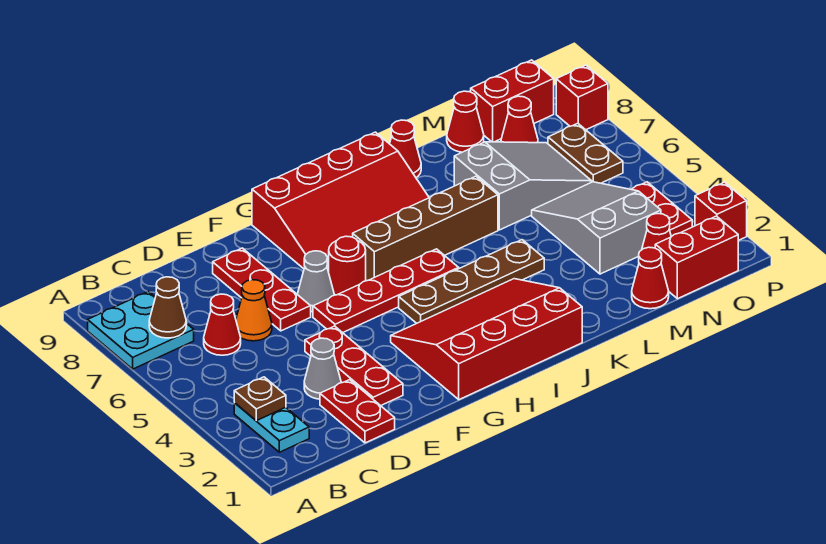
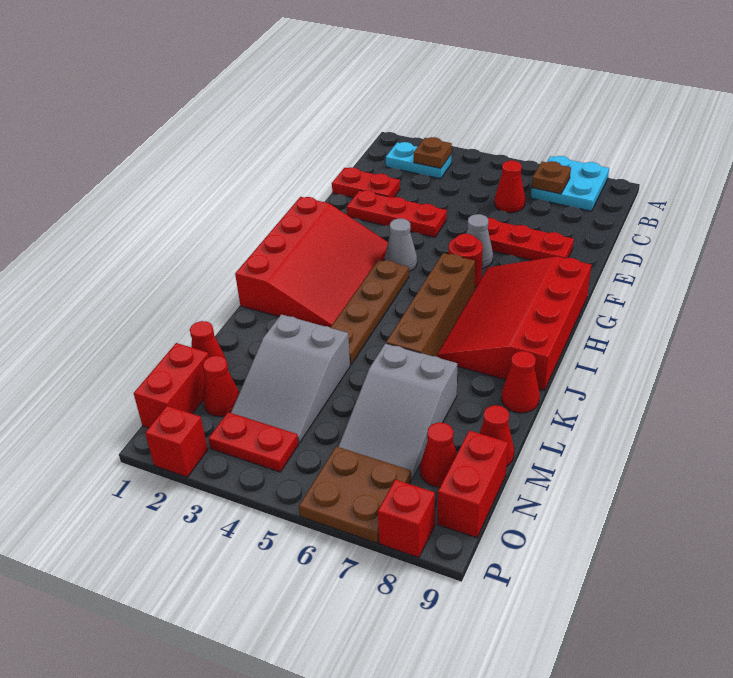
brown cone B7 level 2 -> brown plate B7 level 2
grey cone D3 level 1 -> grey cone G4 level 1
orange cone D6 level 1 -> none
red plate F5:I5 level 1 -> none
grey slope M3:N5 level 1 top 3 -> grey slope L3:N4 level 1 top L
brown plate O6:O7 level 1 -> brown plate O6:P7 level 1

